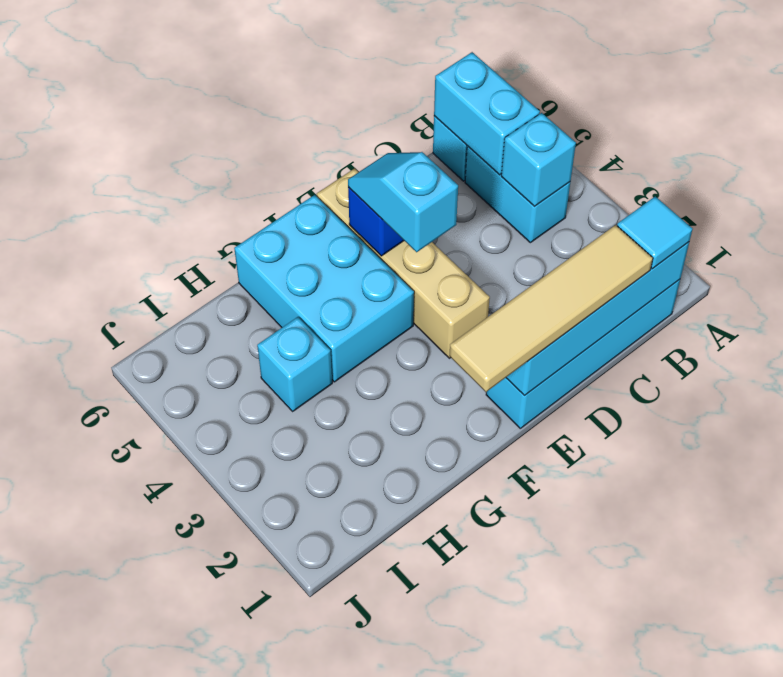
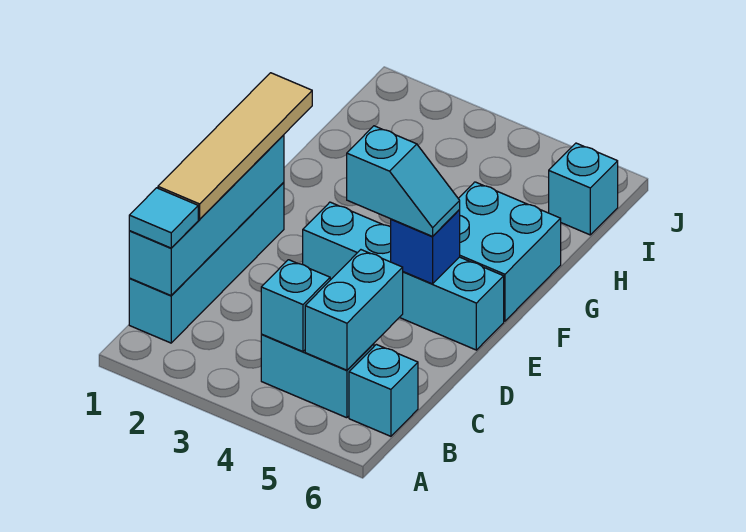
cyan brick B5:B6 level 2 -> cyan brick B5:C5 level 2
tan brick E3:E6 level 1 -> cyan brick E3:E6 level 1
cyan brick F4:G6 level 1 -> cyan brick F5:G6 level 1
cyan brick H4 level 1 -> cyan brick I6 level 1

